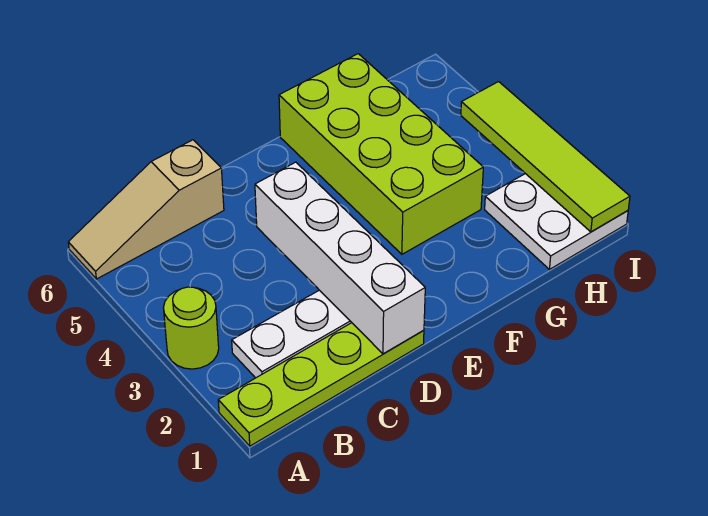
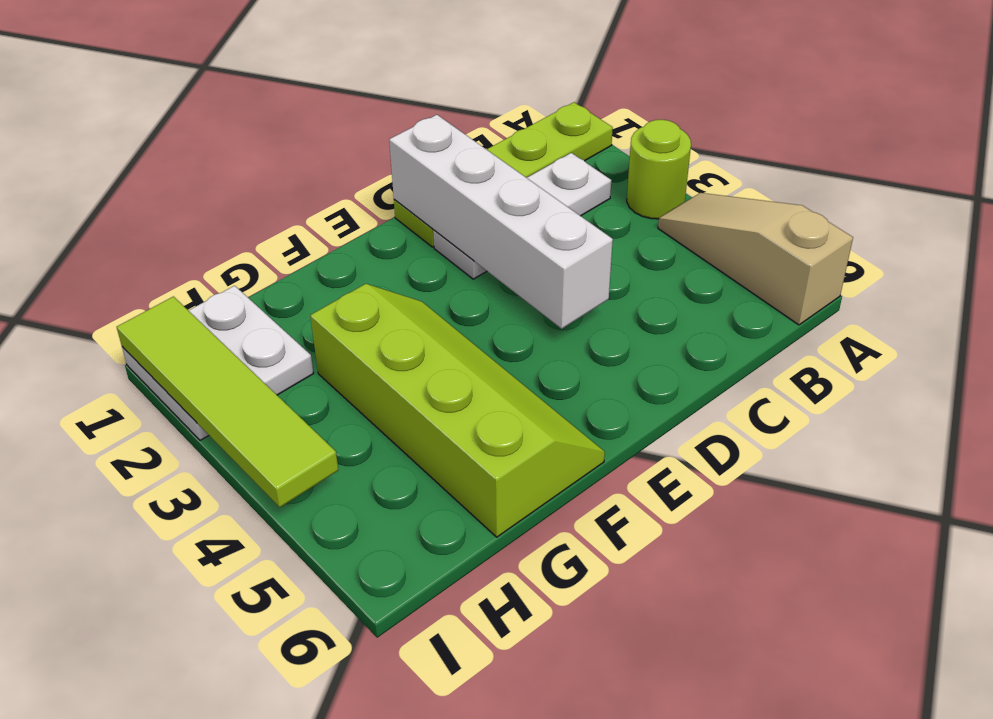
tan slope A6:C6 level 1 top C -> tan slope A4:A6 level 1 top 6
lime brick F3:G6 level 1 -> lime slope F3:G6 level 1 top G

